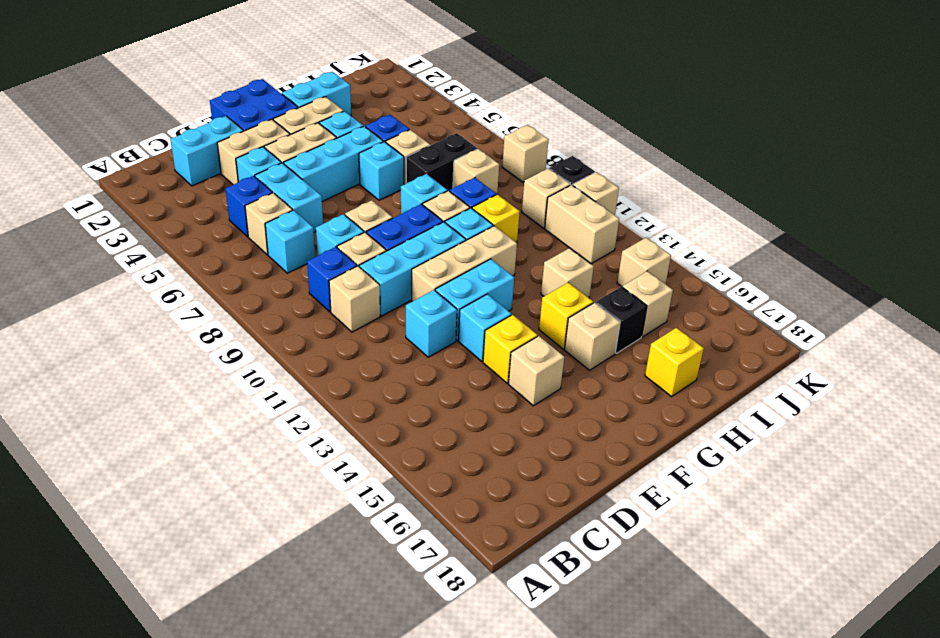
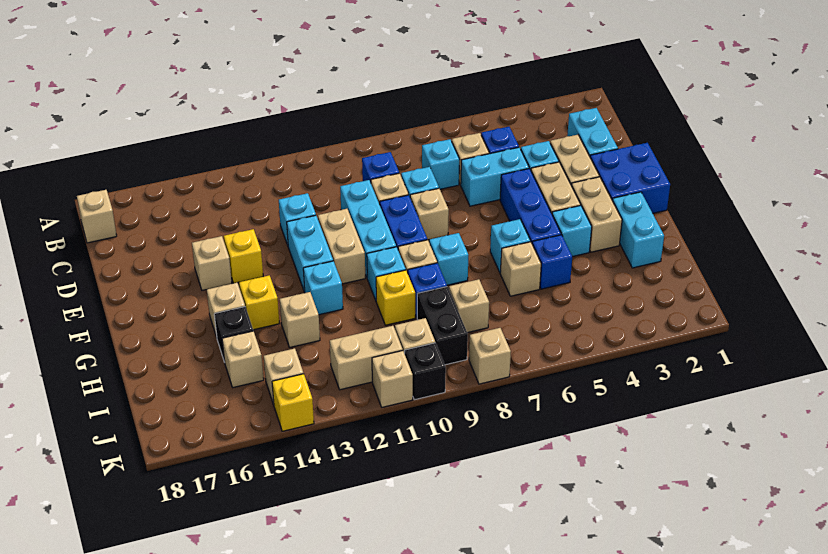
tan brick C10 level 1 -> tan brick B18 level 1
cyan brick E5:G5 level 1 -> blue brick E5:G5 level 1
tan brick E11:G11 level 1 -> tan brick E11:F11 level 1
cyan brick E13 level 1 -> cyan brick G12 level 1
black brick H7:I7 level 1 -> black brick I9:J9 level 1
yellow brick H17 level 1 -> yellow brick K14 level 1

